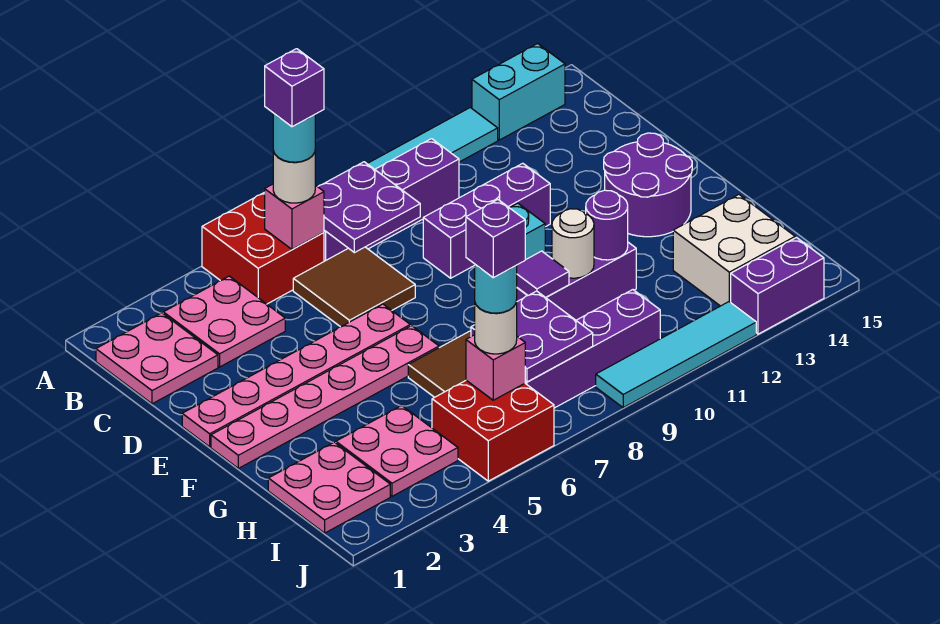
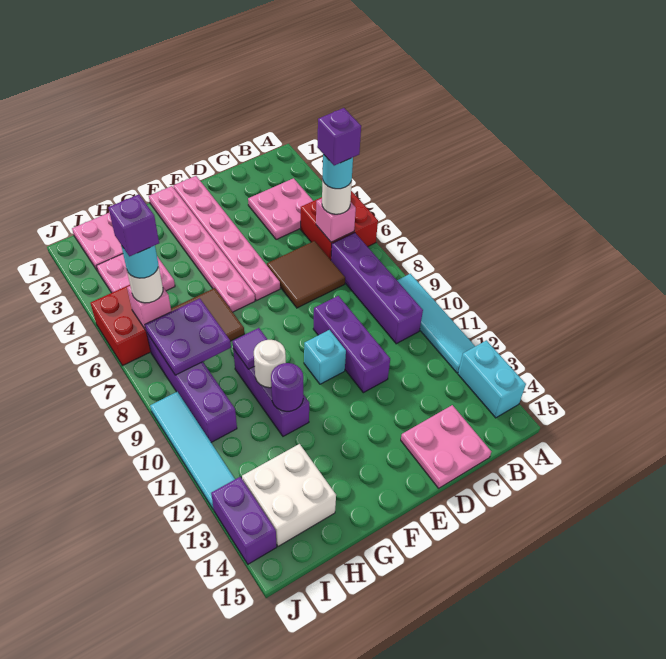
pink plate B1:C2 level 1 -> pink plate C14:D15 level 1
purple plate B7:C8 level 2 -> none
purple round brick E13:F14 level 1 -> none

